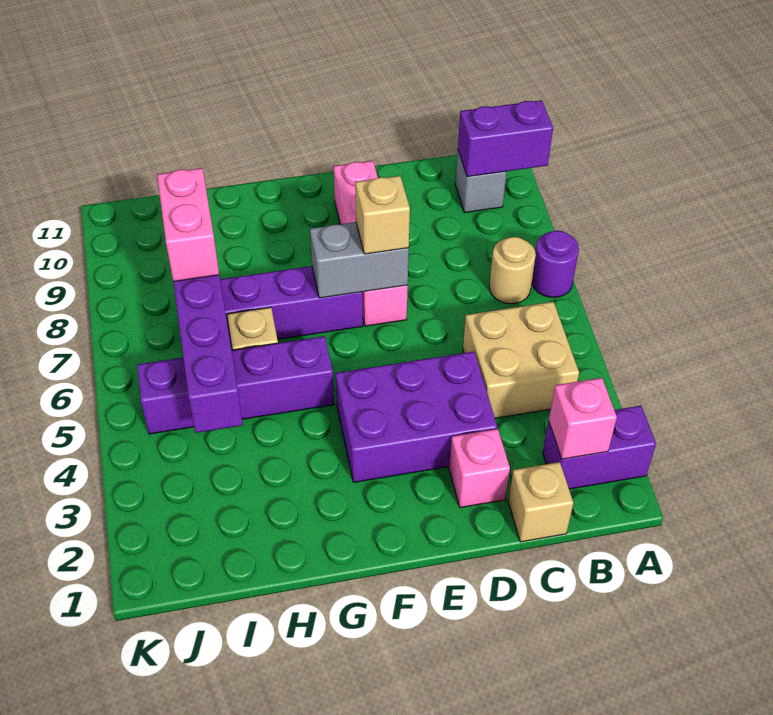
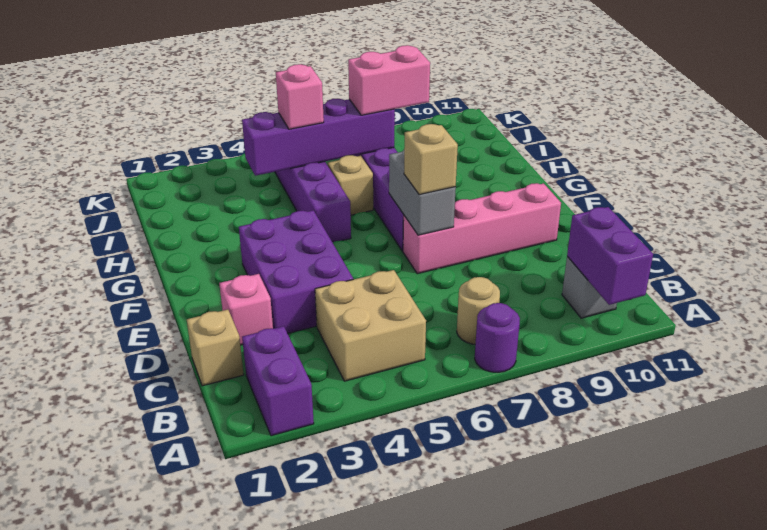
pink brick B2 level 2 -> pink brick I5 level 3

